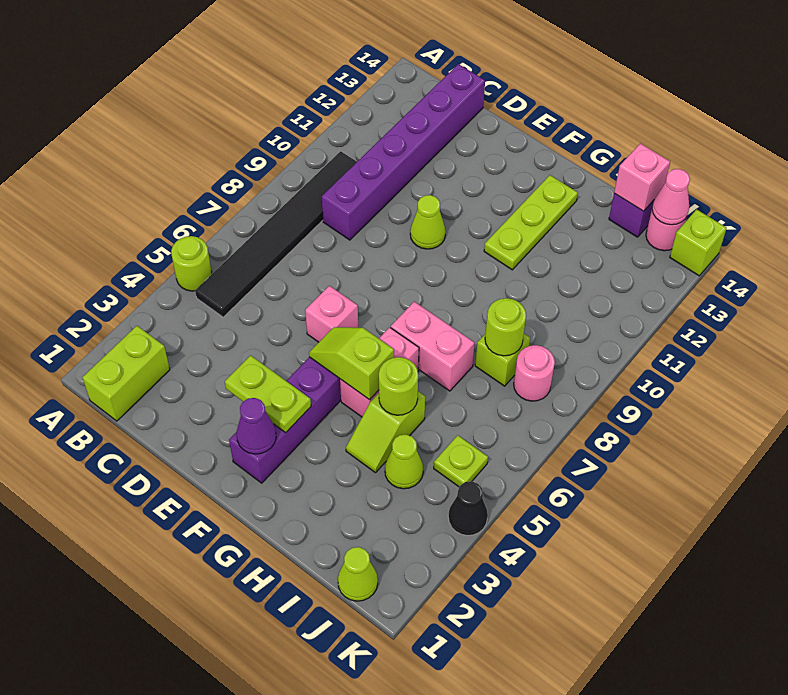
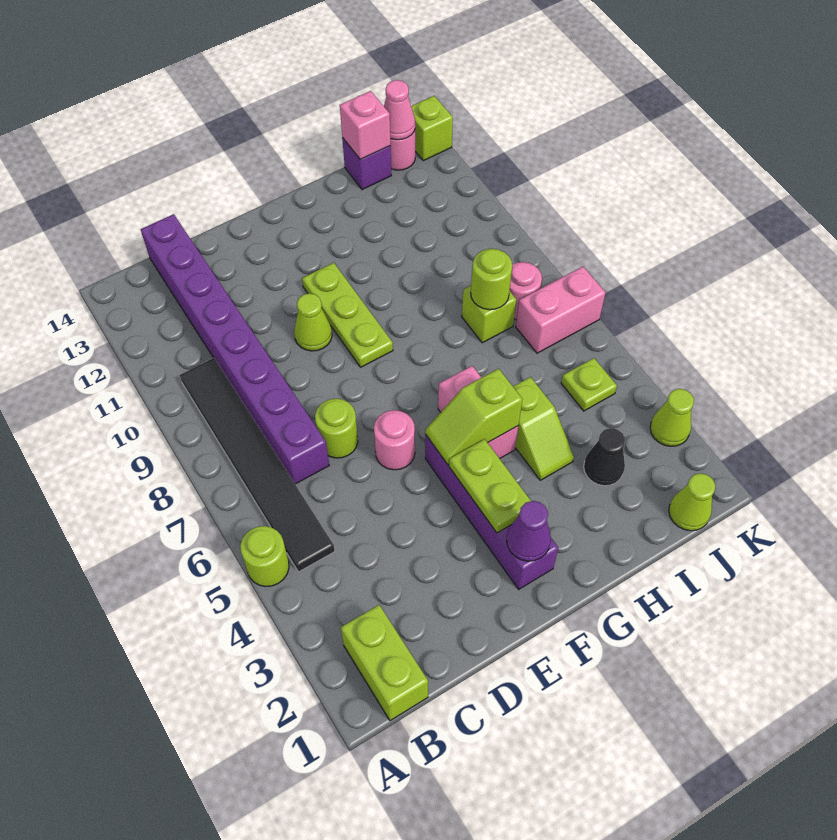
purple brick C9:C14 level 1 -> purple brick C7:C14 level 1
lime plate E3:F3 level 2 -> lime plate F3:F4 level 2
pink brick E6 level 1 -> pink round brick E6 level 1
pink brick G7:H7 level 1 -> pink brick J7:K7 level 1
lime plate G11:G13 level 1 -> lime plate F9:F11 level 1
lime round brick H5 level 2 -> lime round brick D7 level 1
lime cone I4 level 1 -> lime cone K3 level 1
black cone K4 level 1 -> black cone I3 level 1

